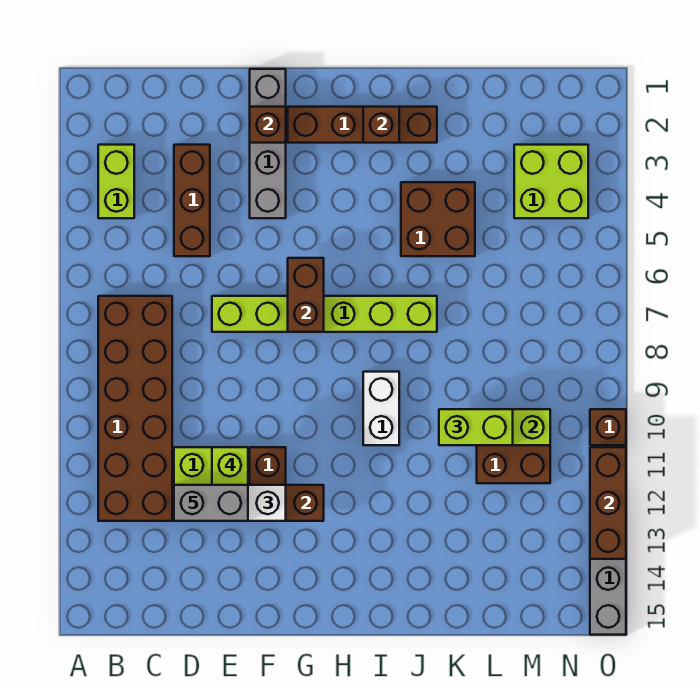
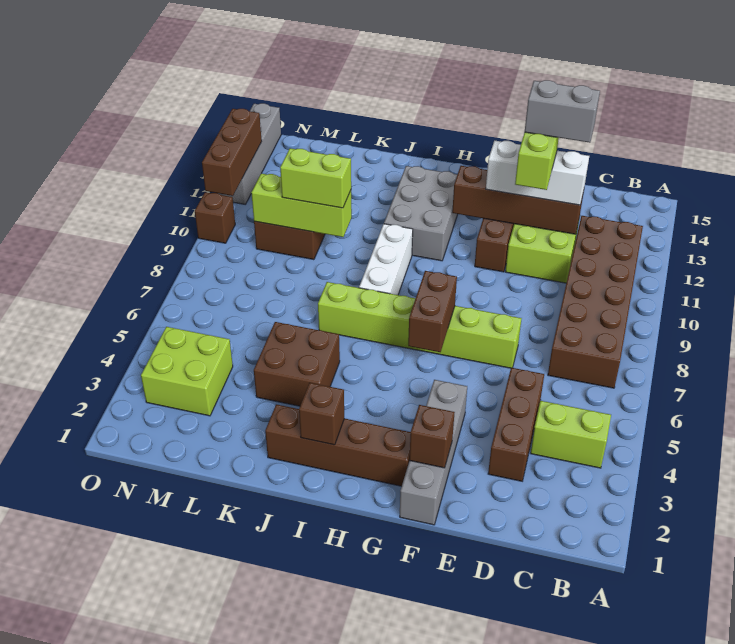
lime brick B3:B4 level 1 -> lime brick B4:C4 level 1
none -> grey brick H11:I13 level 1
white brick I9:I10 level 1 -> white brick I8:I10 level 1

